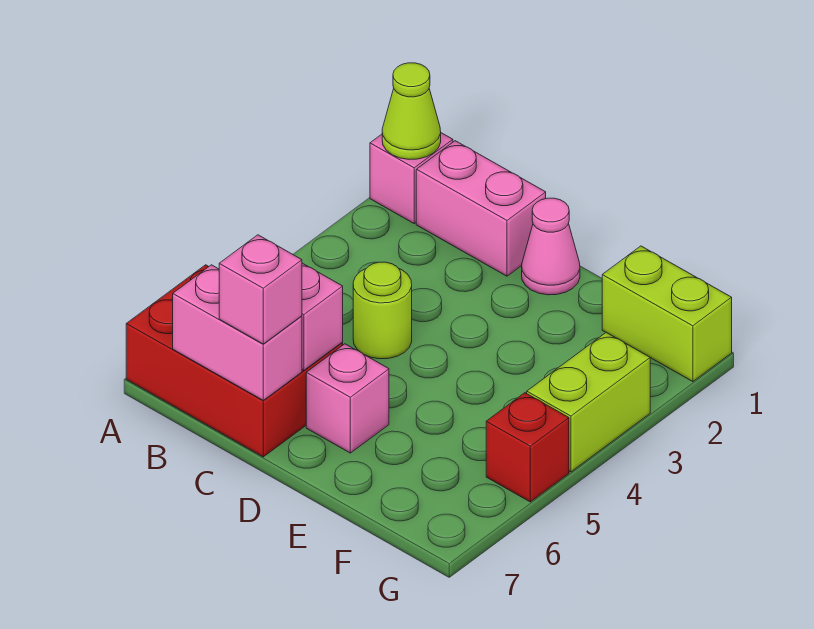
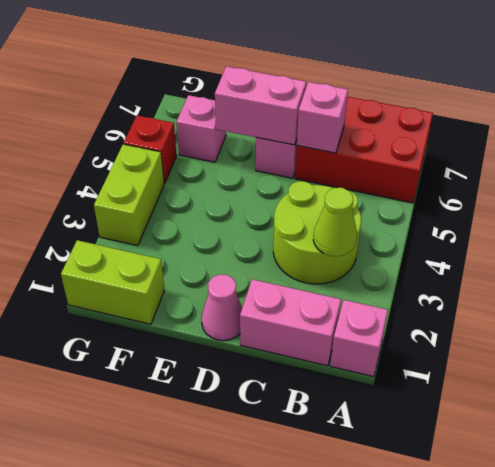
lime cone A1 level 2 -> lime cone B3 level 2
pink brick B7:C7 level 2 -> pink brick D6:E6 level 2
lime round brick C4 level 1 -> lime round brick B3:C4 level 1
pink brick C7 level 3 -> pink brick F6 level 1

